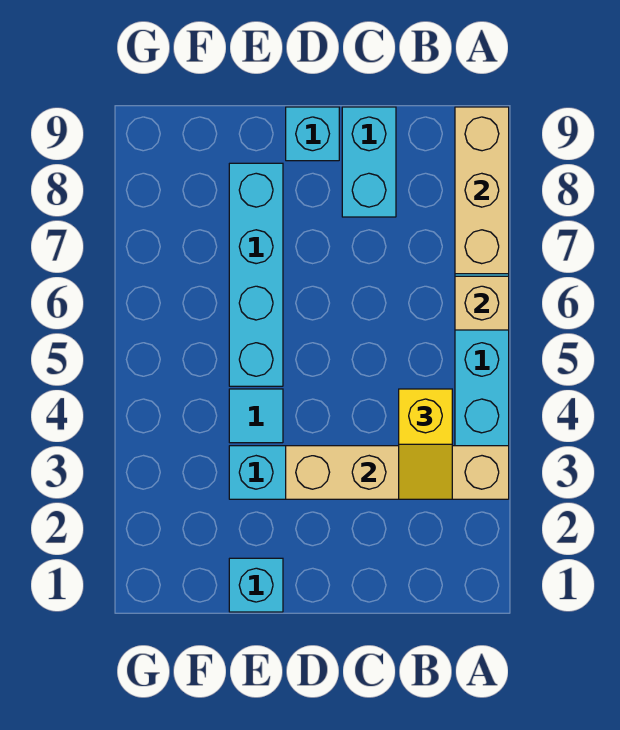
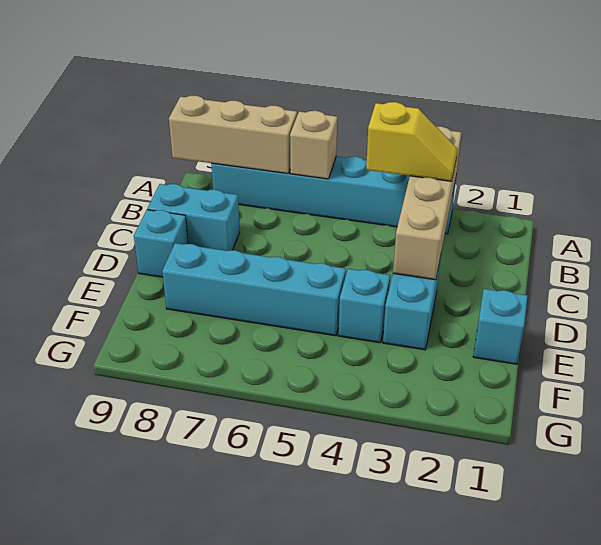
cyan tile E4 level 1 -> cyan brick E4 level 1

